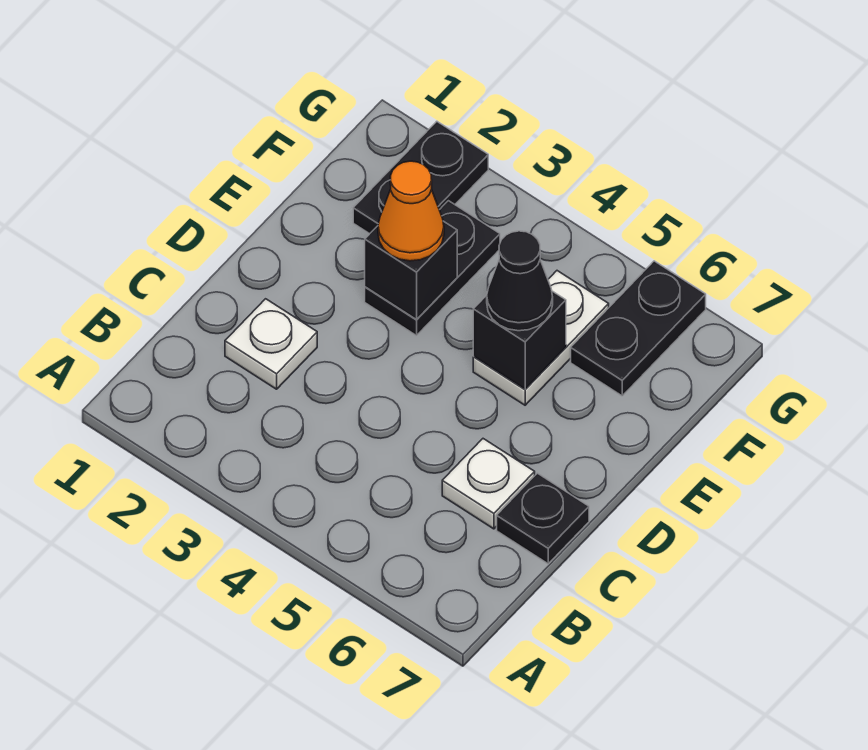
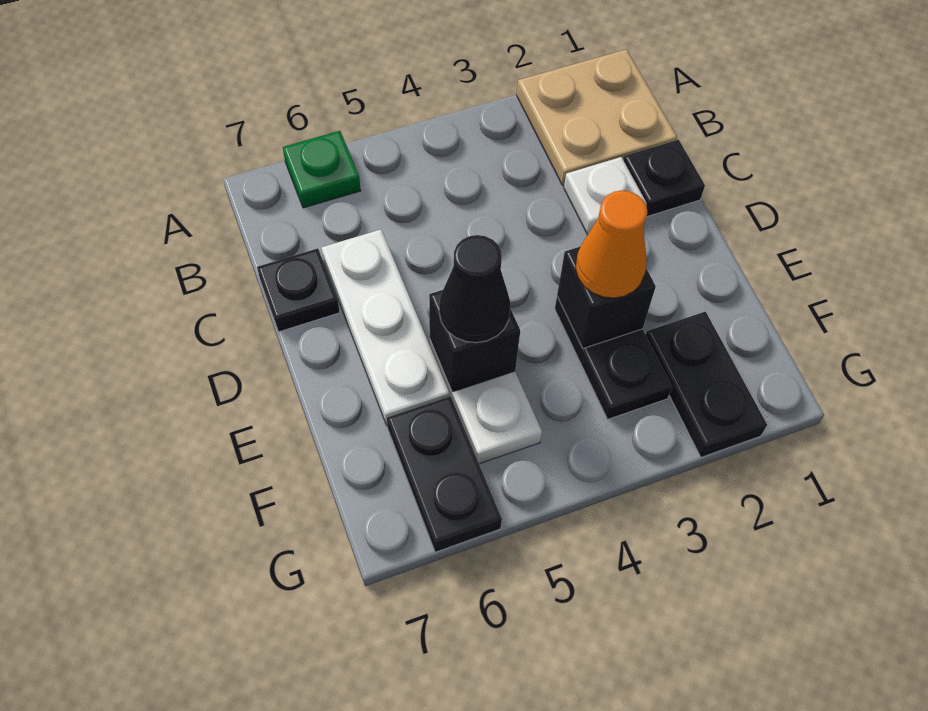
none -> tan plate A1:B2 level 1
none -> green plate A6 level 1
none -> black plate C1 level 1
white plate C6 level 1 -> white plate C6:E6 level 1

